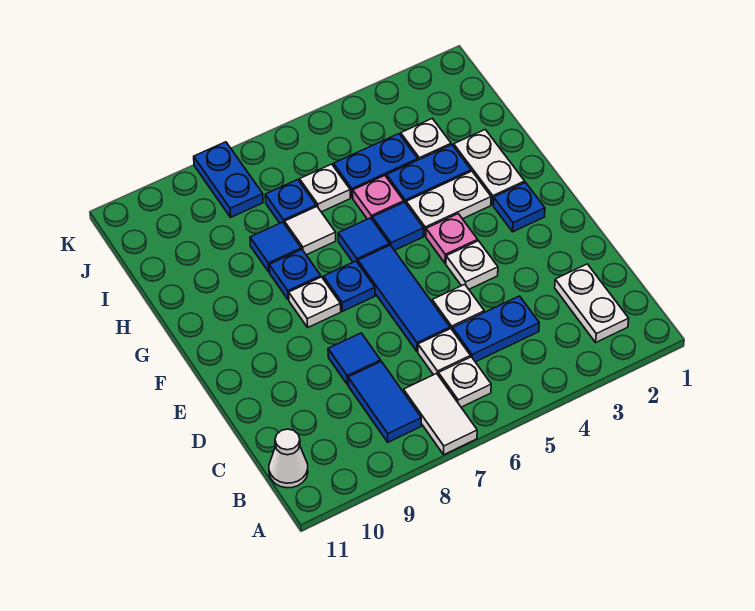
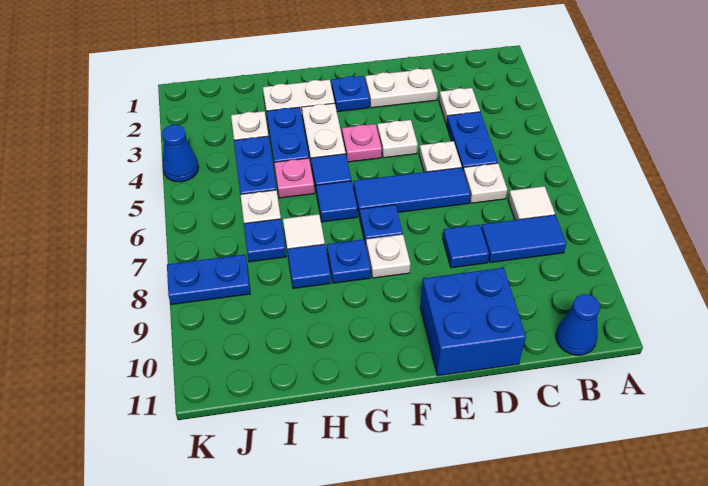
white tile A7:B7 level 1 -> white tile B7 level 1
white plate B2:C2 level 1 -> white plate D2:E2 level 1
white plate B6 level 1 -> white plate C3 level 1
white cone B11 level 1 -> blue cone B11 level 1
none -> blue brick D10:E11 level 1
none -> blue cone K4 level 1

